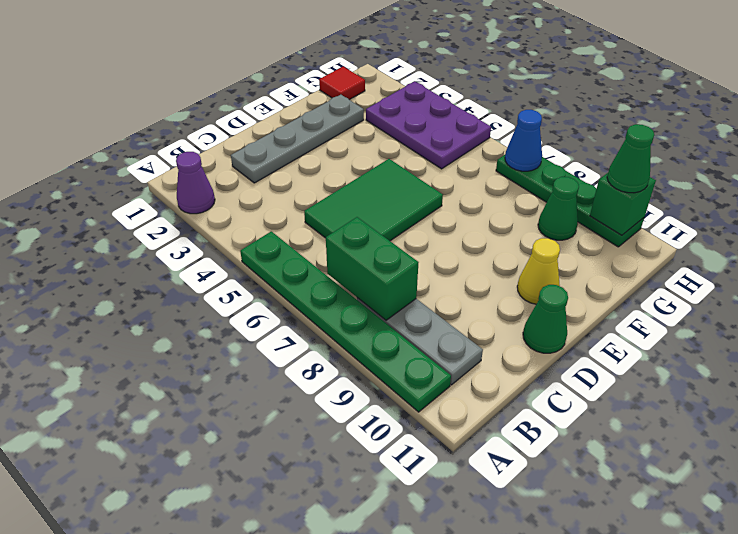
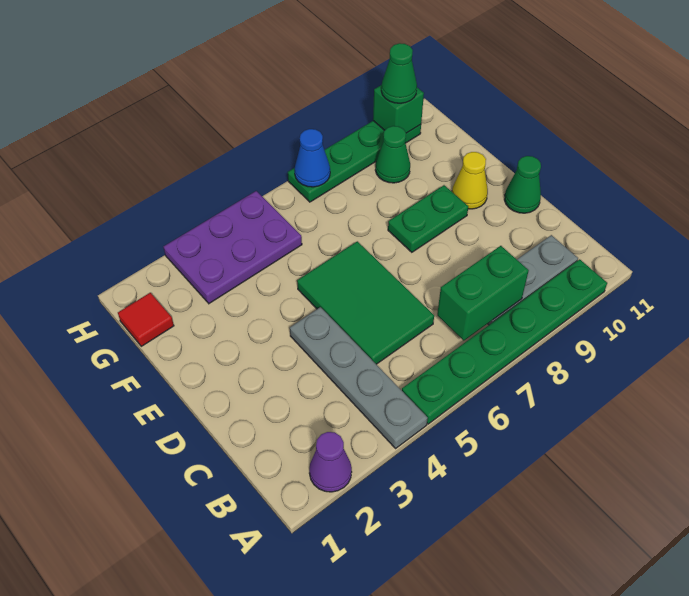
grey plate C2:F2 level 1 -> grey plate A4:D4 level 1
none -> green plate E8:E9 level 1

